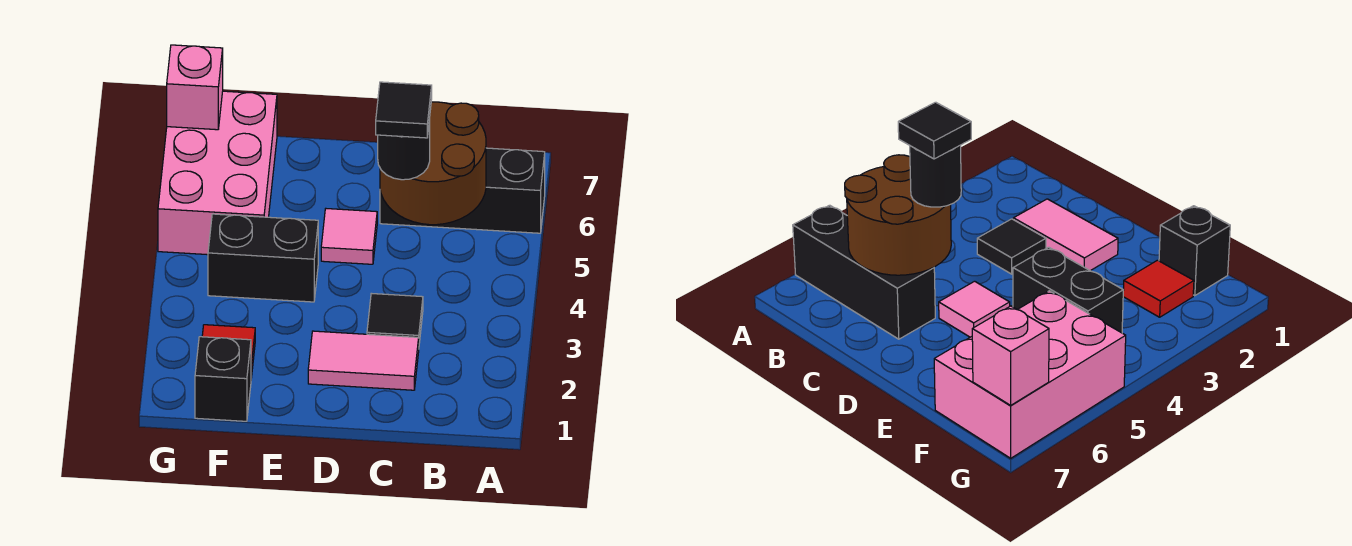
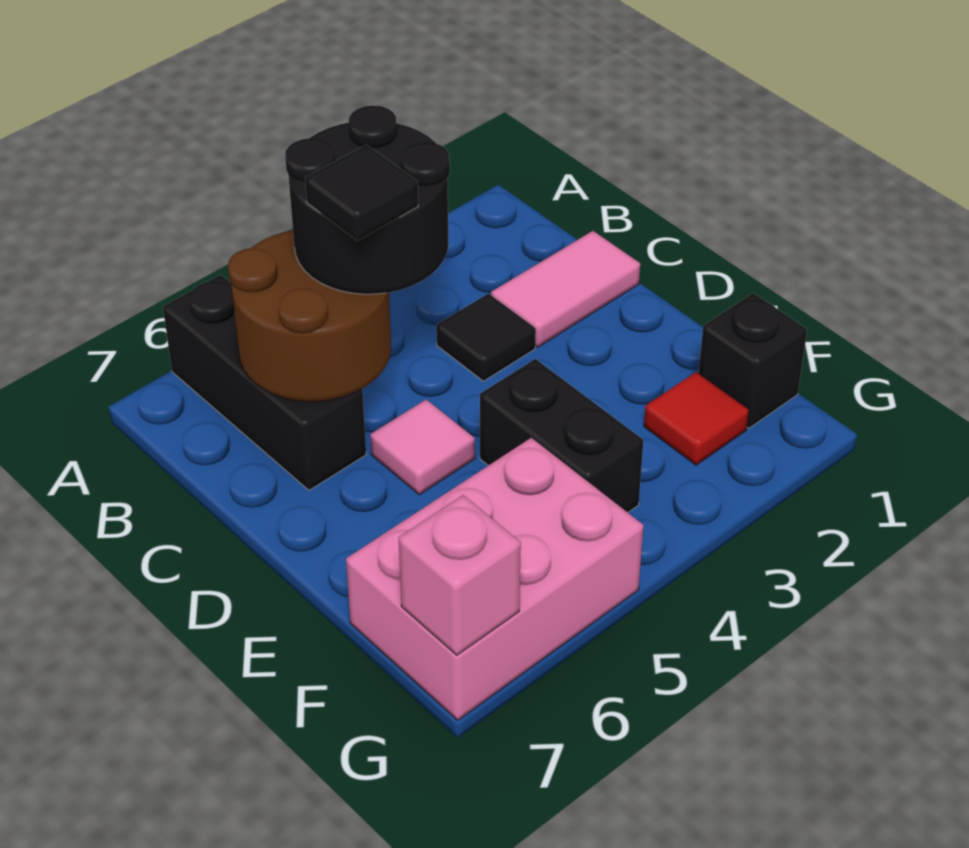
pink tile C2:D2 level 1 -> pink tile C1:C2 level 1
black round brick C5 level 3 -> black round brick B4:C5 level 3

